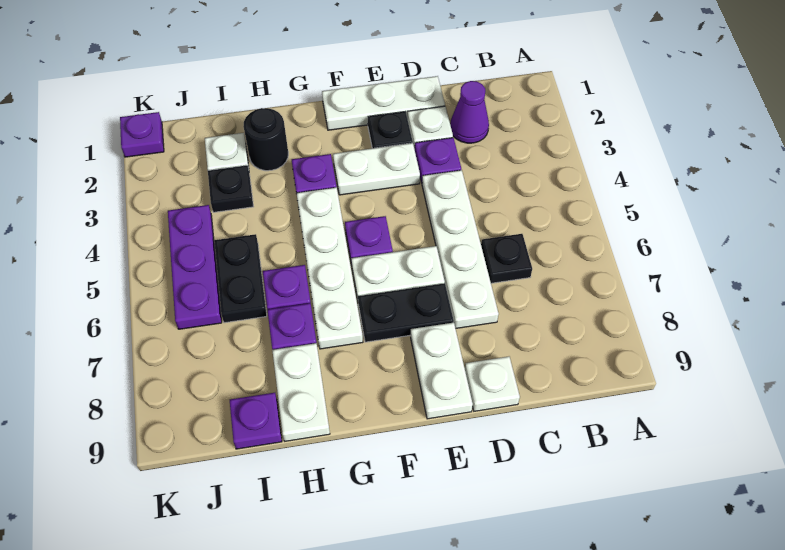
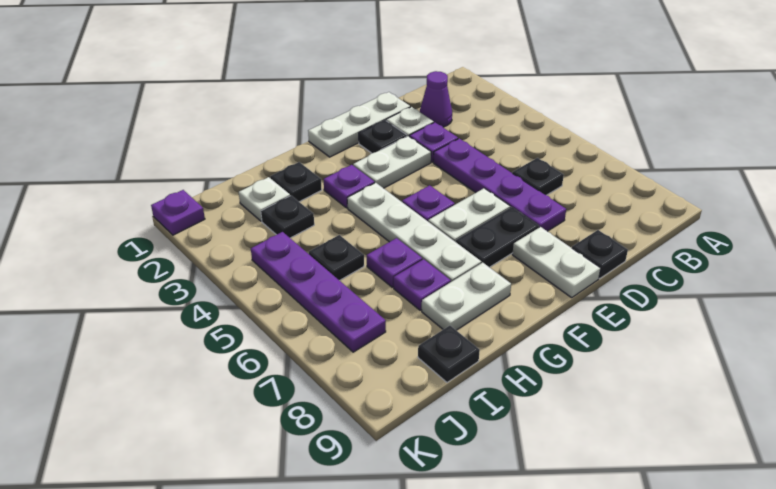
white plate D4:D7 level 1 -> purple plate D4:D7 level 1
white plate D9 level 1 -> black plate D9 level 1
black round brick H2 level 1 -> black plate H2 level 1
white plate H8:H9 level 1 -> white plate G8:H8 level 1
black plate I5:I6 level 1 -> black plate I5 level 1
purple plate I9 level 1 -> black plate I9 level 1
purple plate J4:J6 level 1 -> purple plate J4:J7 level 1

